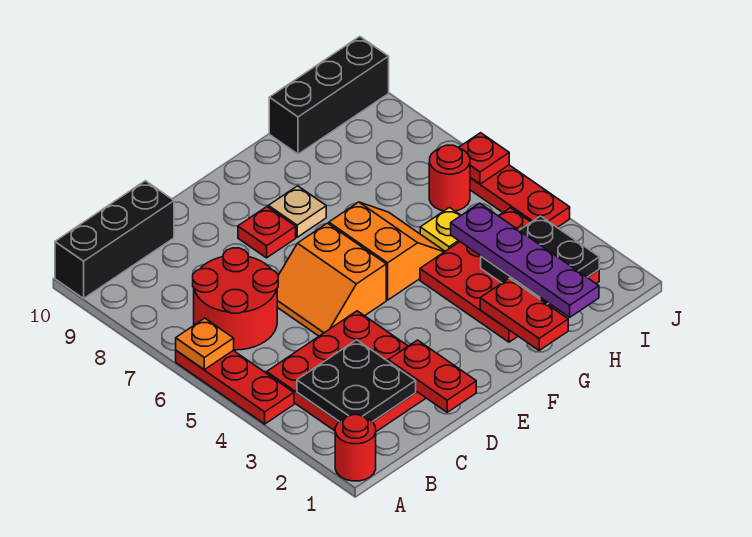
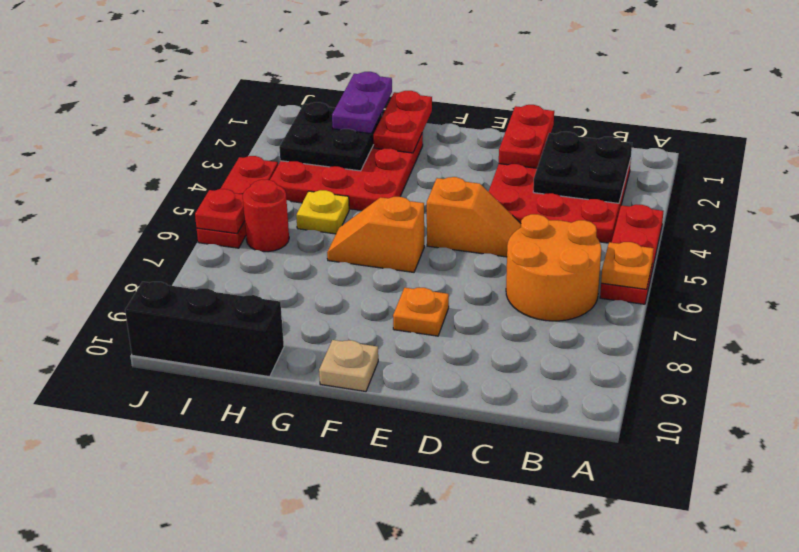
red round brick A1 level 1 -> none
black brick A10:C10 level 1 -> none
red round brick B6:C7 level 1 -> orange round brick B6:C7 level 1
orange slope D5:E6 level 1 top E -> orange slope D5:E5 level 1 top E
red plate E8 level 1 -> orange plate E8 level 1
orange slope F5:G6 level 1 top F -> orange slope F6:G6 level 1 top F
tan plate F8 level 1 -> tan plate F10 level 1
purple plate H1:H4 level 3 -> purple plate H1:H2 level 3

